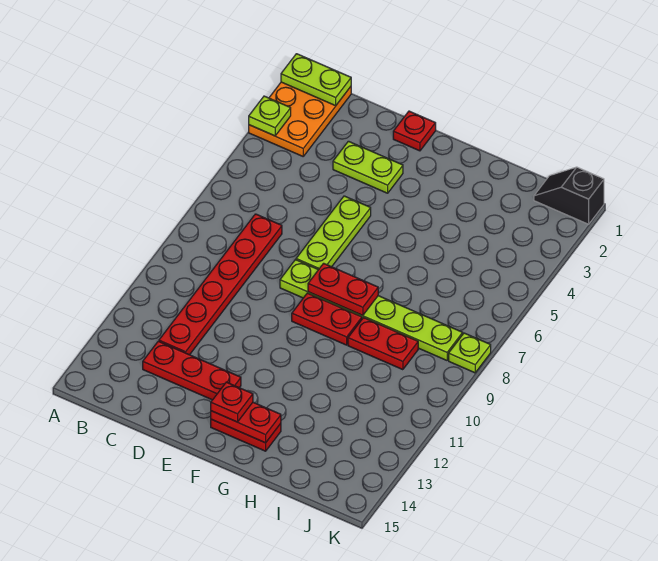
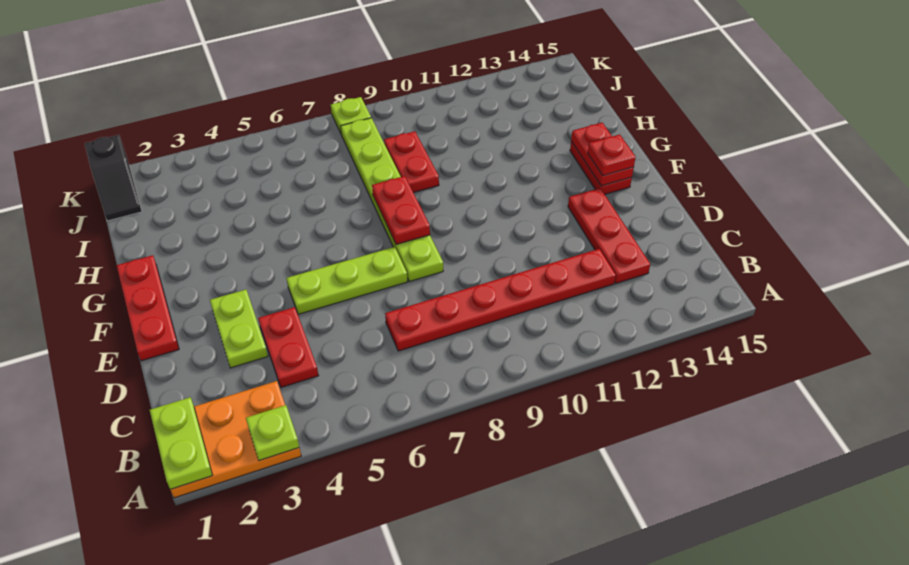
red plate E1 level 1 -> red plate E1:G1 level 1
red plate F9:G9 level 1 -> red plate C4:D4 level 1

